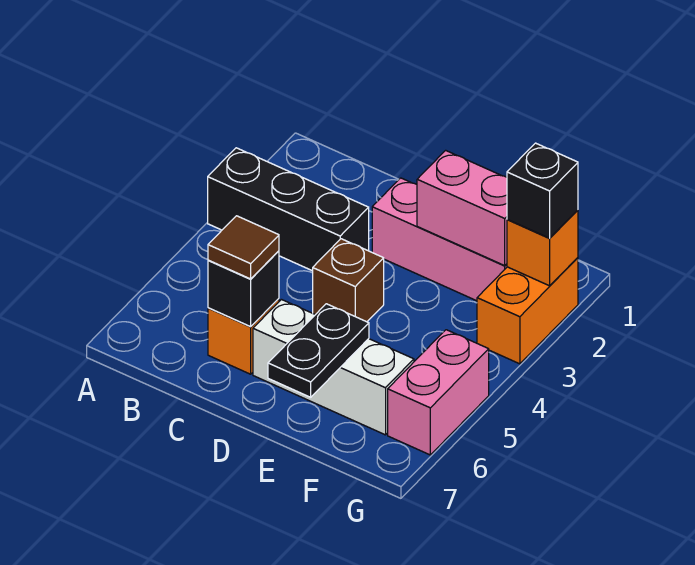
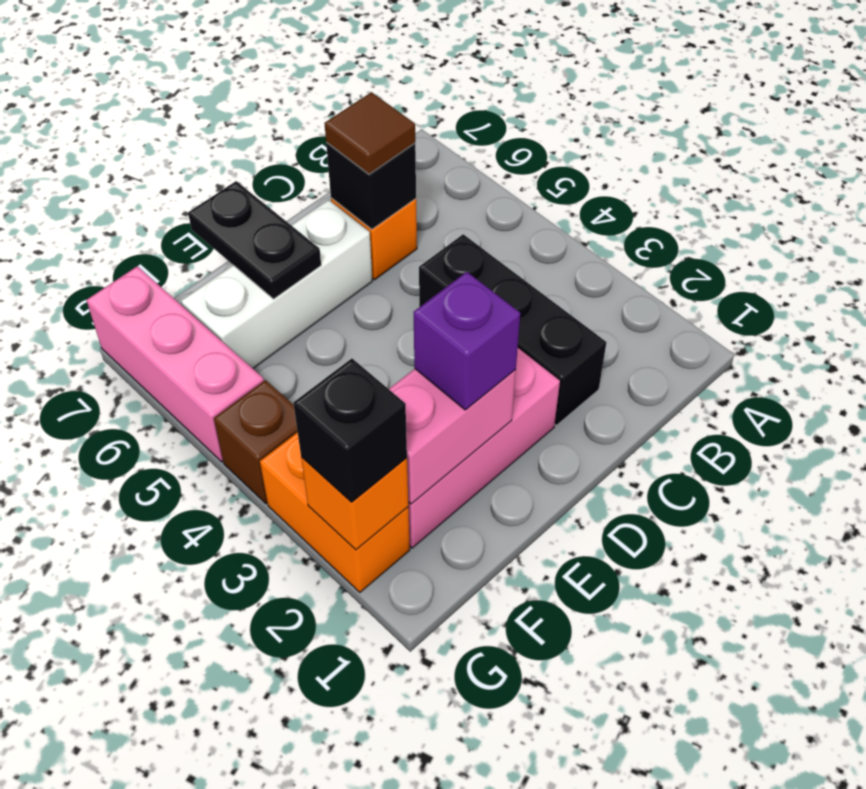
black brick A3:C3 level 1 -> black brick C2:C4 level 1
brown brick D4 level 1 -> brown brick G4 level 1
none -> purple brick E2 level 3
pink brick G5:G6 level 1 -> pink brick G5:G7 level 1

